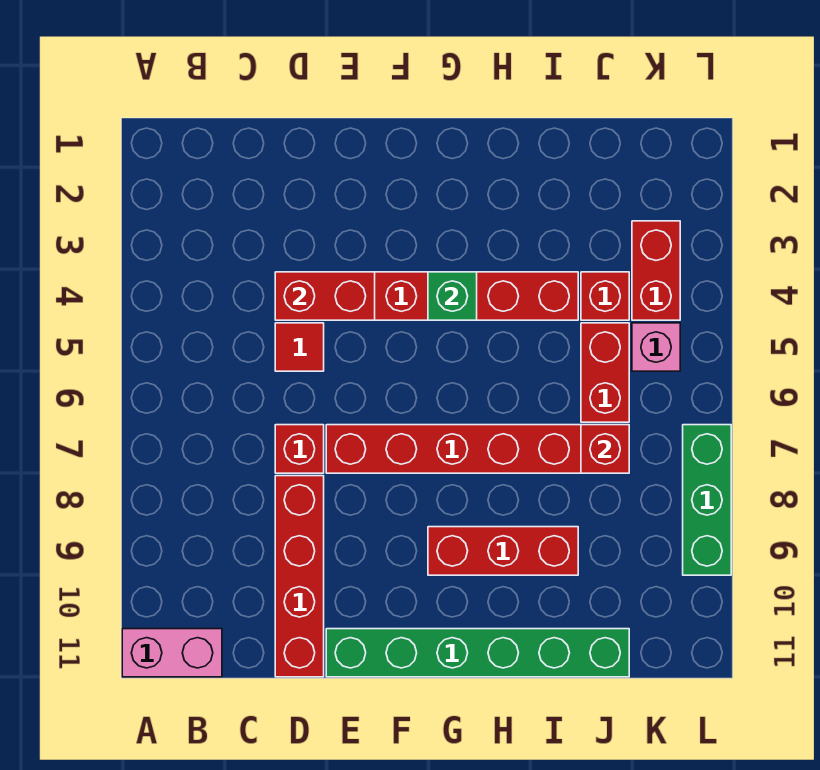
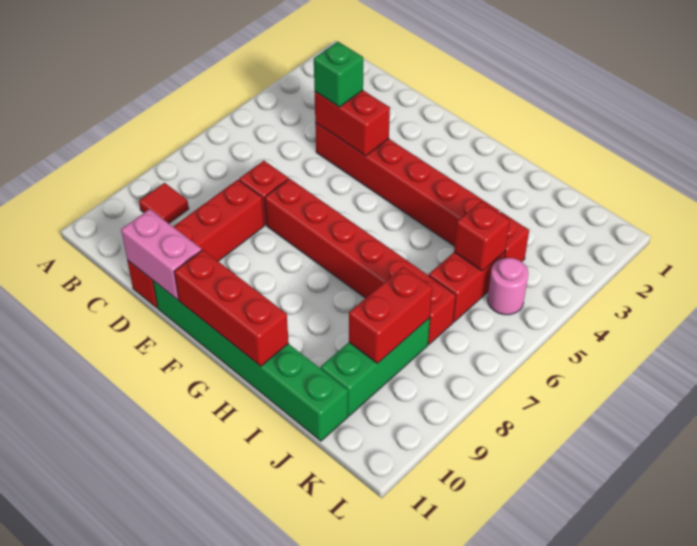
pink brick A11:B11 level 1 -> pink brick D11:E11 level 2
red tile D5 level 1 -> red tile B9 level 1
green brick G4 level 2 -> green brick D4 level 3
red brick G9:I9 level 1 -> red brick F11:H11 level 2
red brick J7 level 2 -> red brick J5 level 2
red brick K3:K4 level 1 -> red brick J8:J9 level 2
pink brick K5 level 1 -> pink round brick K5 level 1
green brick L7:L9 level 1 -> green brick J8:J10 level 1

